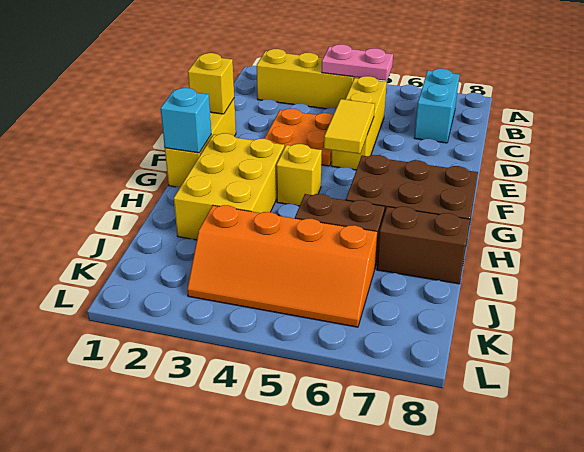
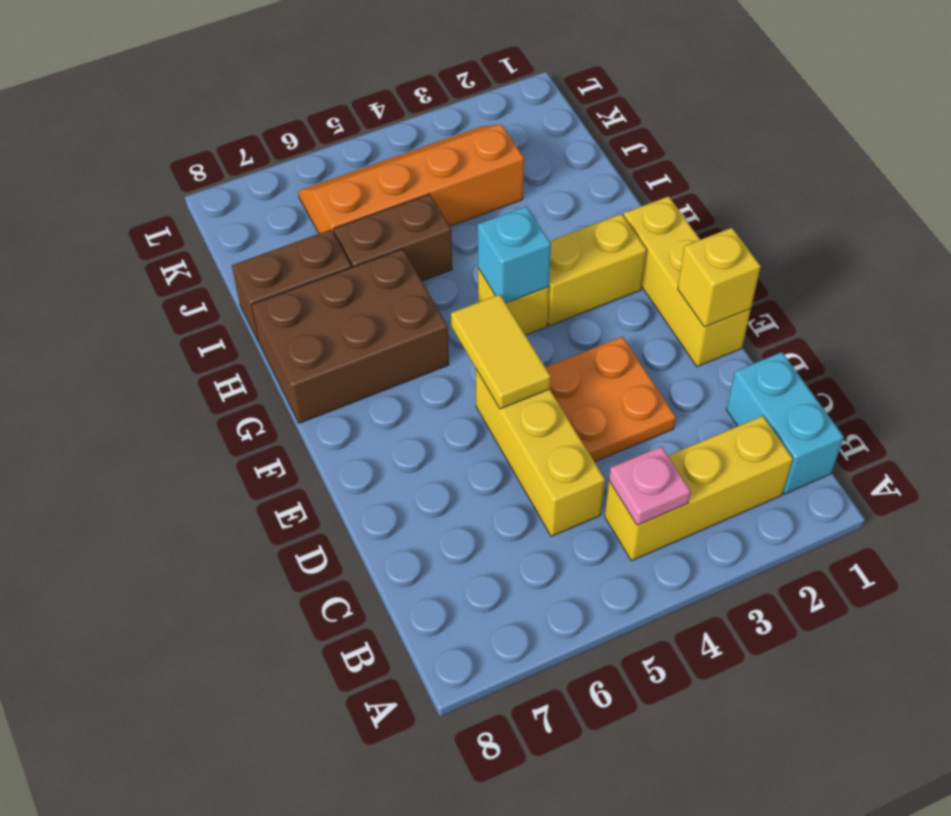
pink plate B4:B5 level 2 -> pink plate B4 level 2
cyan brick B7:C7 level 1 -> cyan brick B1:C1 level 1
cyan brick G1 level 2 -> cyan brick G4 level 2
yellow brick G2:I3 level 1 -> yellow brick G2:G3 level 1

